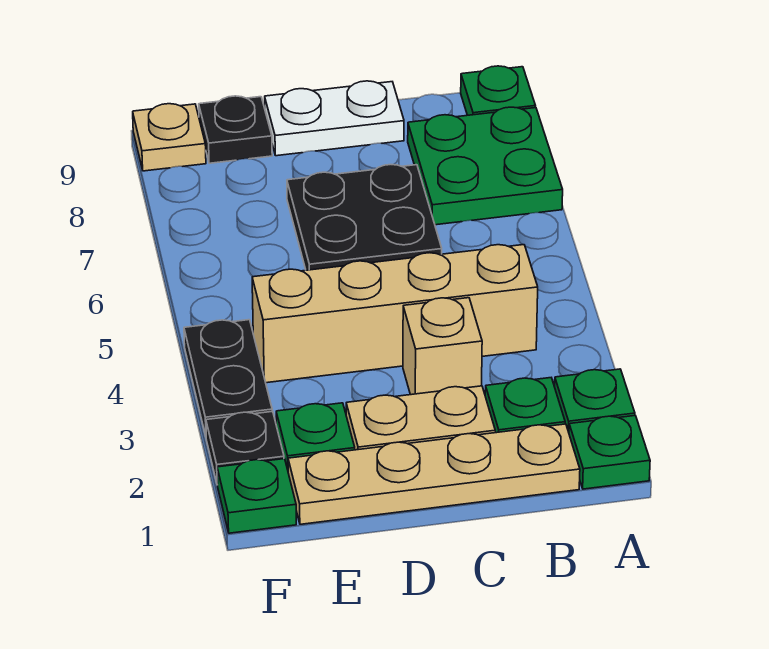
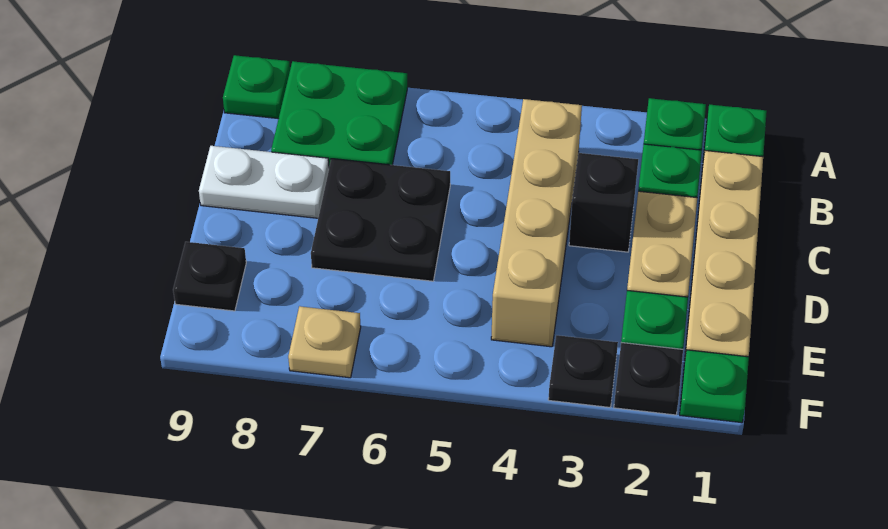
tan brick C3 level 1 -> black brick C3 level 1
white plate C9:D9 level 1 -> white plate C8:C9 level 1
black plate F3:F4 level 1 -> black plate F3 level 1
tan plate F9 level 1 -> tan plate F7 level 1

